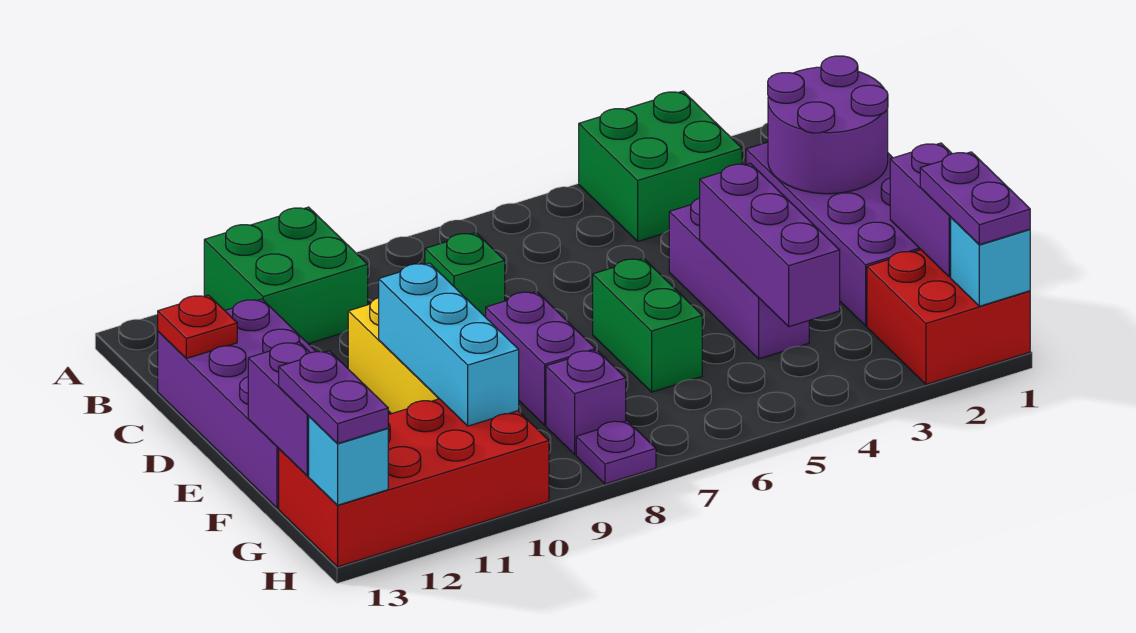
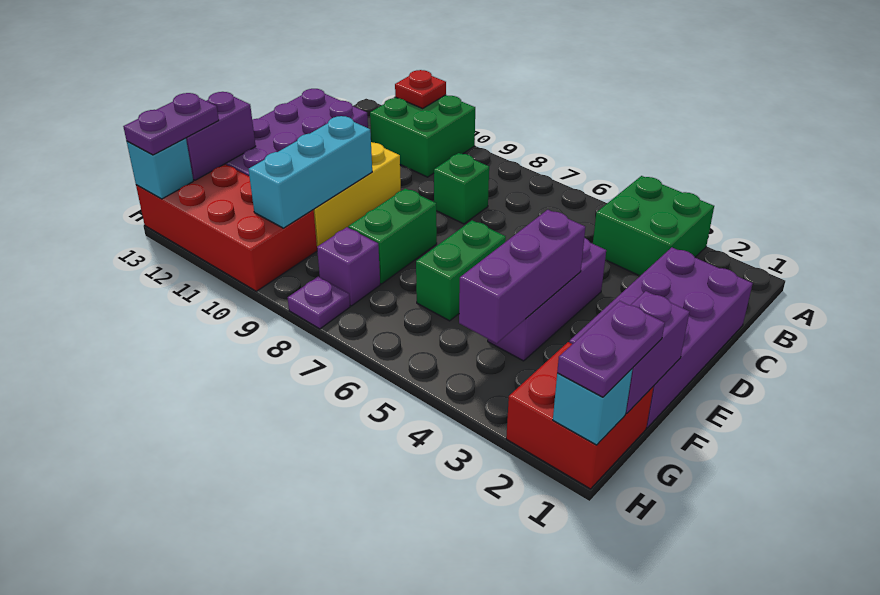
purple round brick C1:D2 level 2 -> none
red plate C13 level 2 -> red plate A11 level 2
purple brick E8:F8 level 1 -> green brick E8:F8 level 1

